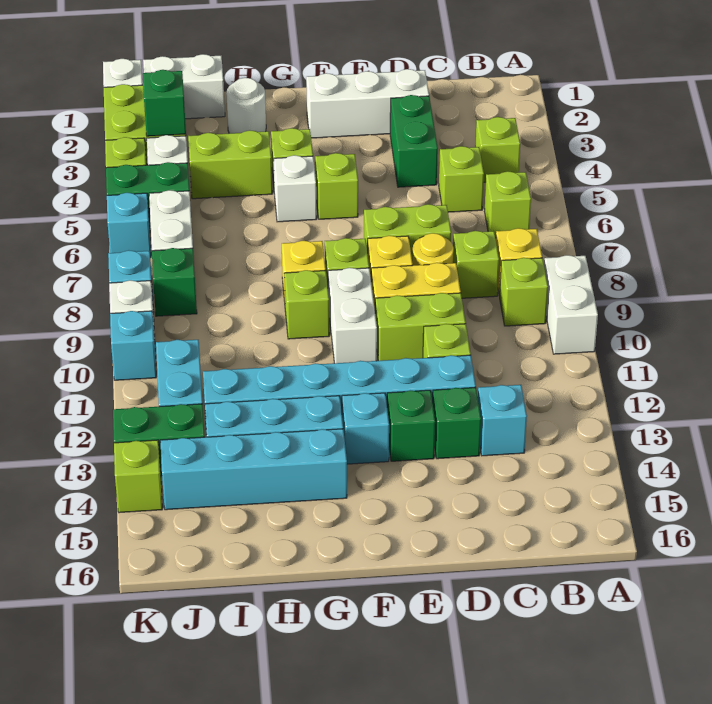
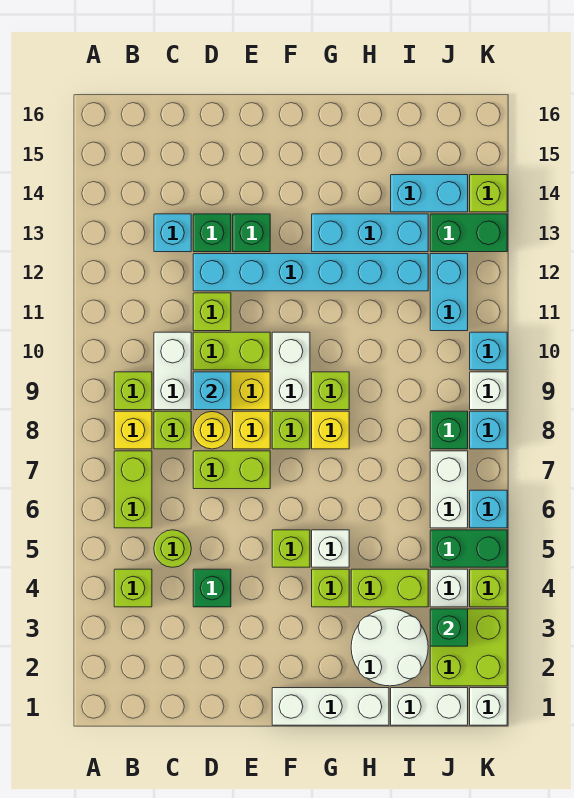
white brick A9:A10 level 1 -> white brick C9:C10 level 1
lime brick B6 level 1 -> lime brick B6:B7 level 1
lime brick C5 level 1 -> lime round brick C5 level 1
white brick D2:F2 level 1 -> white brick F1:H1 level 1
green brick D3:D4 level 1 -> green brick D4 level 1
cyan brick F13 level 1 -> cyan brick D9 level 2
cyan brick G14:J14 level 1 -> cyan brick I14:J14 level 1
white round brick H2 level 1 -> white round brick H2:I3 level 1

